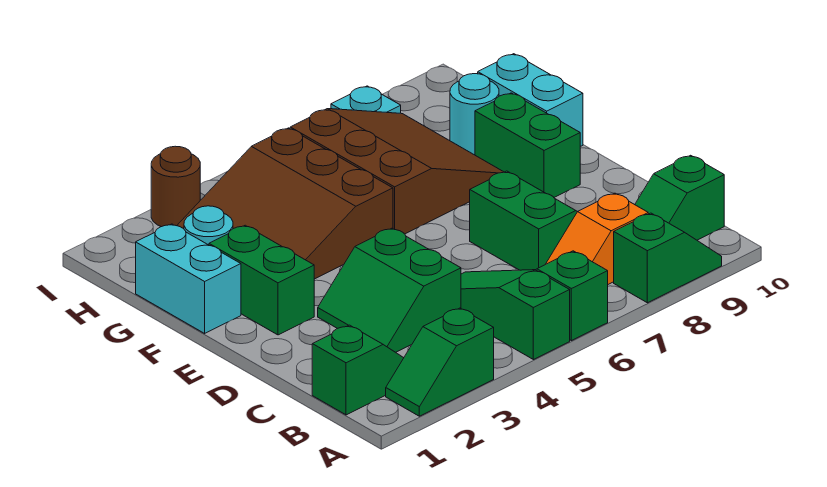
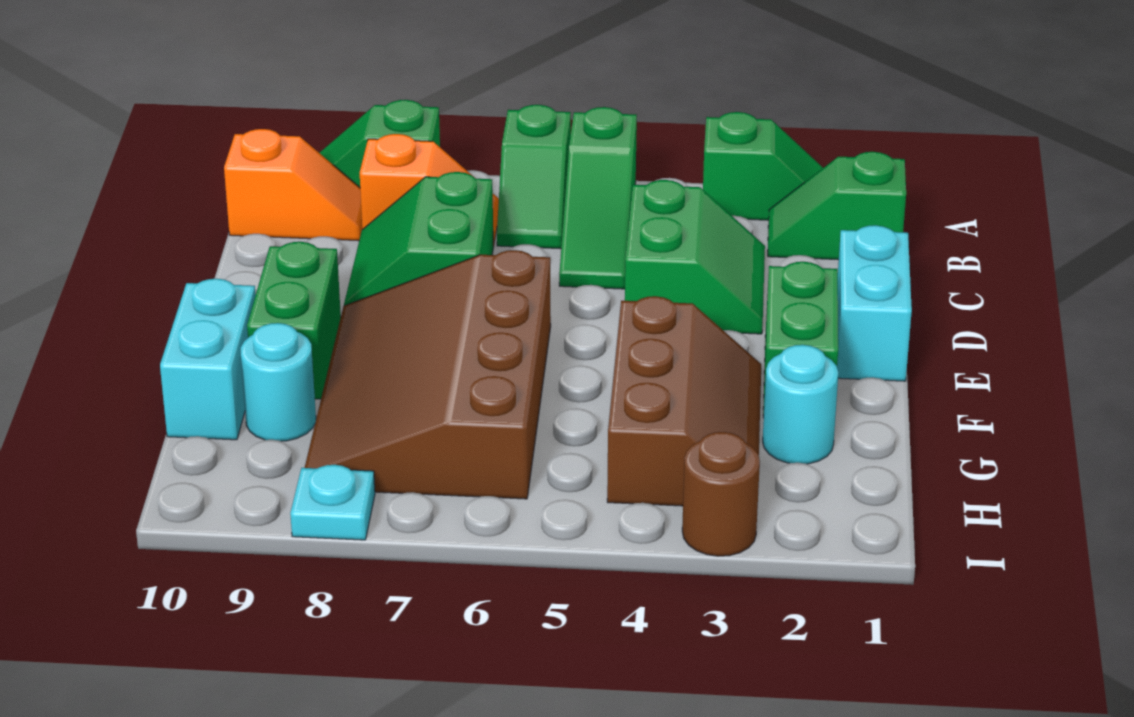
green slope B9:B10 level 1 top 10 -> orange slope B9:B10 level 1 top 10
cyan brick F1:G1 level 1 -> cyan brick D1:E1 level 1
brown slope F3:H5 level 1 top 5 -> brown slope F3:H4 level 1 top 4
brown slope F6:H8 level 1 top 6 -> brown slope E6:H8 level 1 top 6

